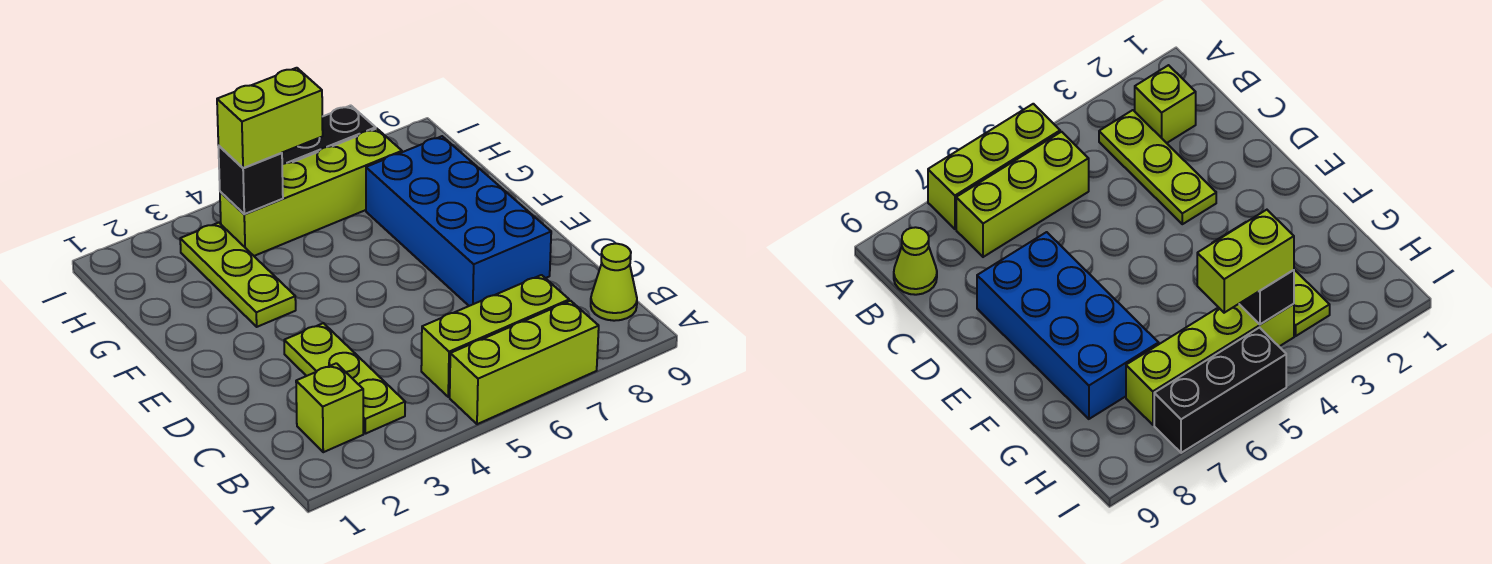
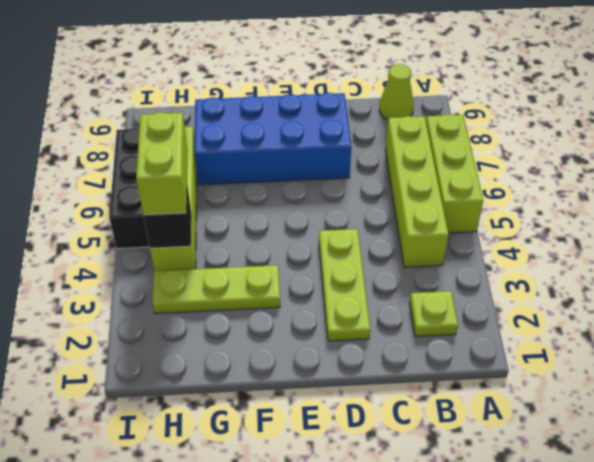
lime brick B2 level 1 -> lime plate B2 level 1
lime plate B3:D3 level 1 -> lime plate D2:D4 level 1
lime brick B5:B7 level 1 -> lime brick B4:B7 level 1

